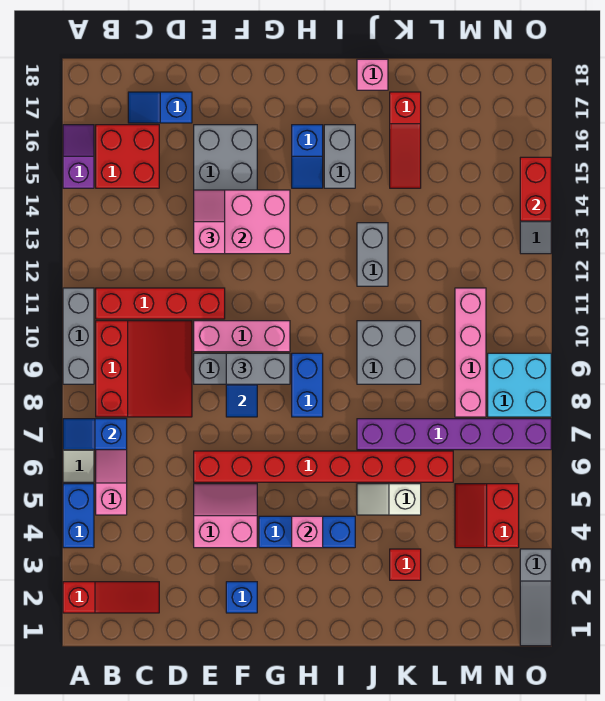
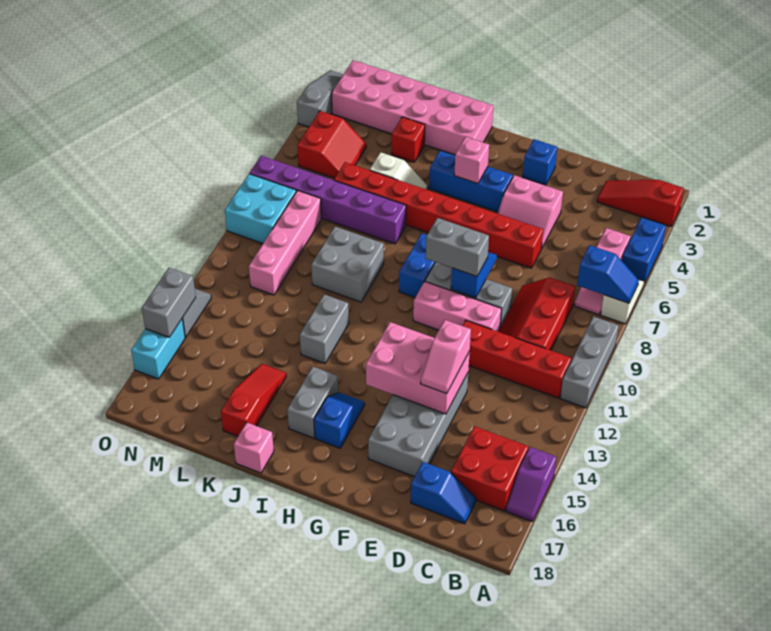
red slope B8:D10 level 1 top B -> red slope C8:D10 level 1 top C
none -> pink brick I1:N2 level 1
red brick O14:O15 level 2 -> grey brick O14:O15 level 2
none -> cyan brick O15:O16 level 1

